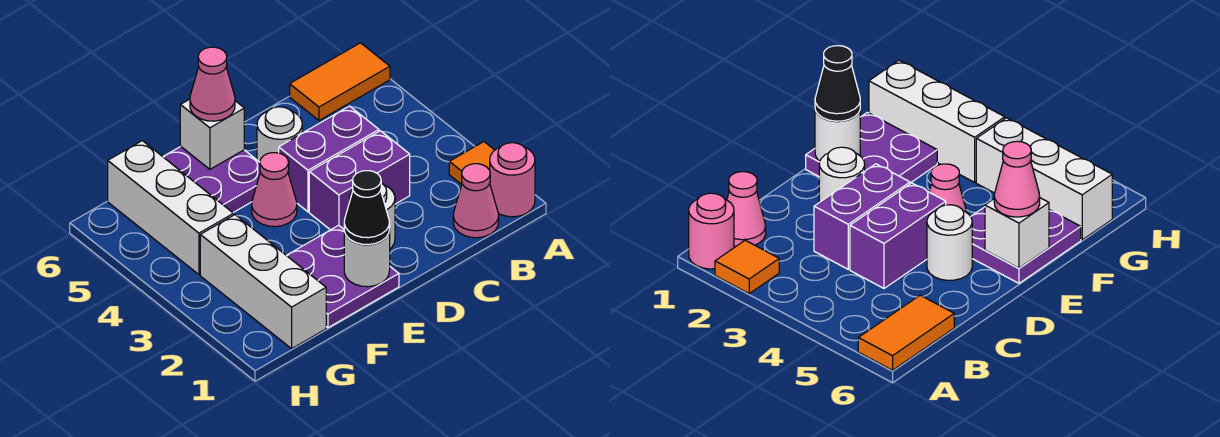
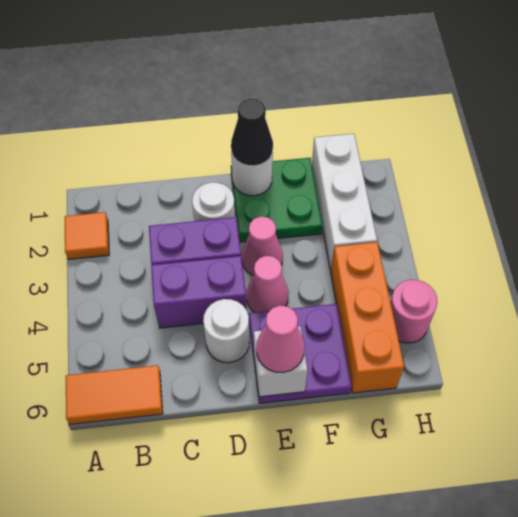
pink round brick A1 level 1 -> pink round brick H5 level 1
pink cone B1 level 1 -> pink cone E3 level 1
purple plate E1:F2 level 1 -> green plate E1:F2 level 1
white brick G4:G6 level 1 -> orange brick G4:G6 level 1

